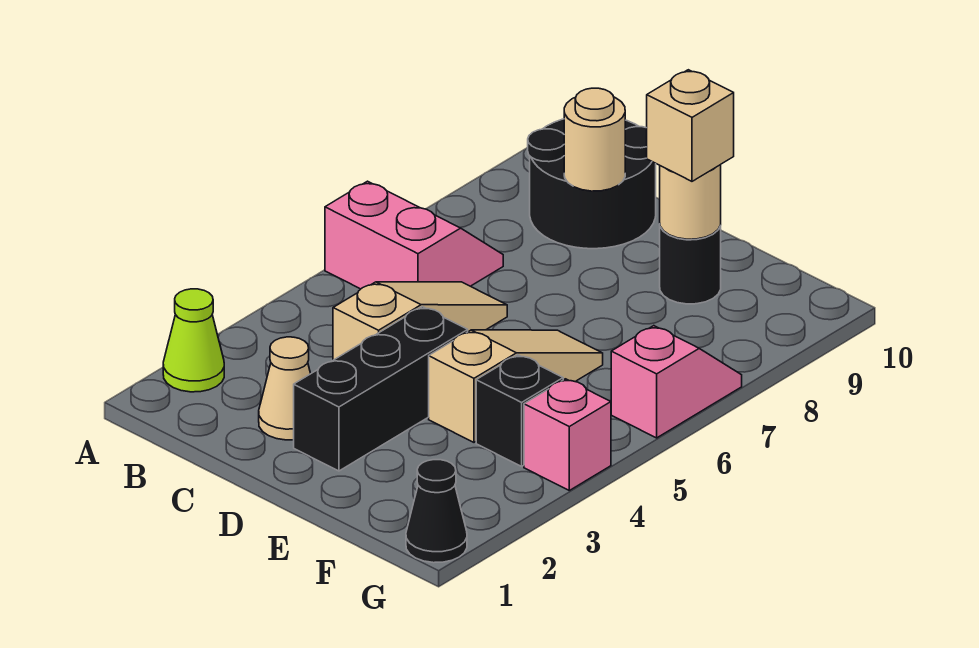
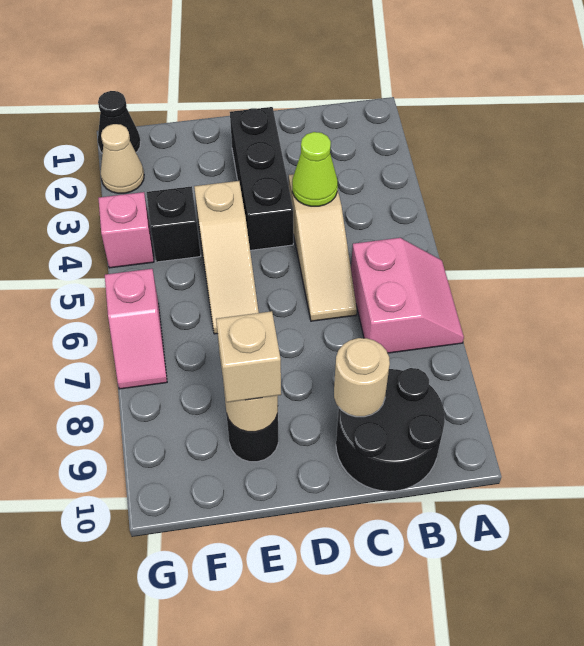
lime cone A2 level 1 -> lime cone C4 level 2
pink slope A6:B7 level 1 top 6 -> pink slope A6:B7 level 1 top B
tan cone C2 level 1 -> tan cone G2 level 1

